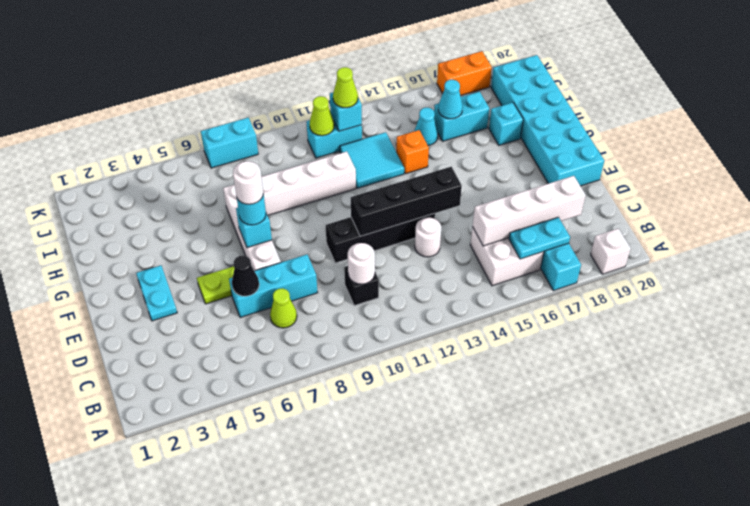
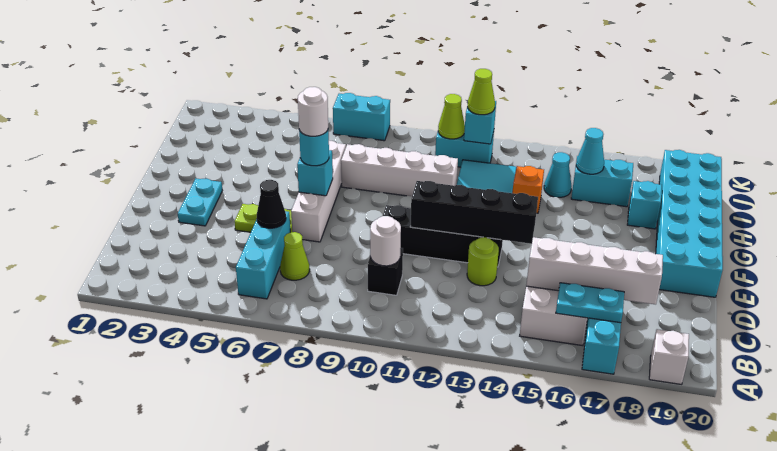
cyan brick D6:D8 level 1 -> cyan brick B6:D6 level 1
white round brick D13 level 1 -> lime round brick D13 level 1
orange brick K17:K18 level 1 -> none

